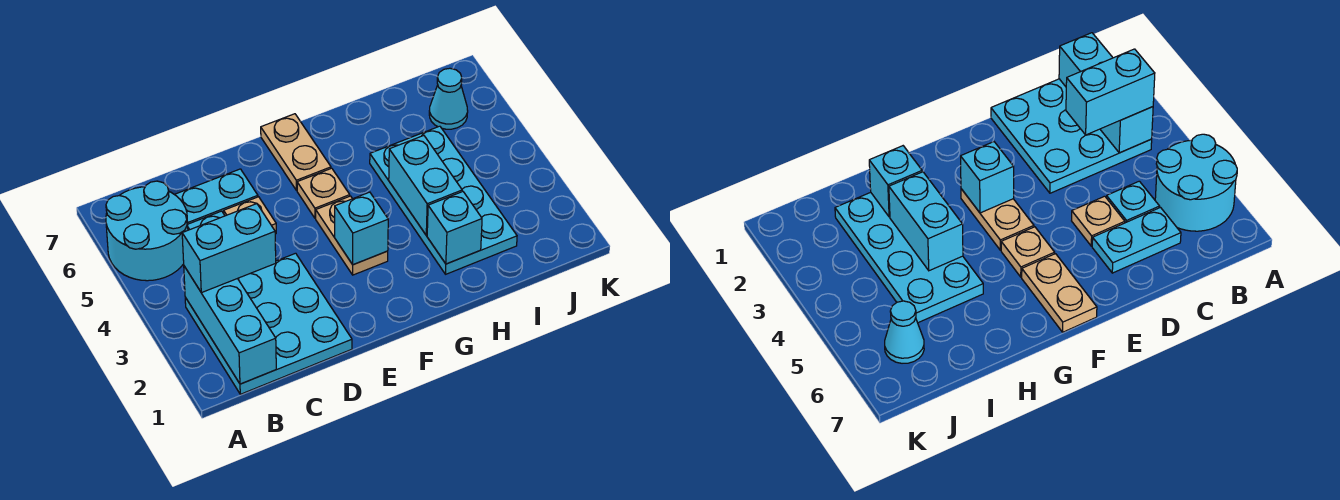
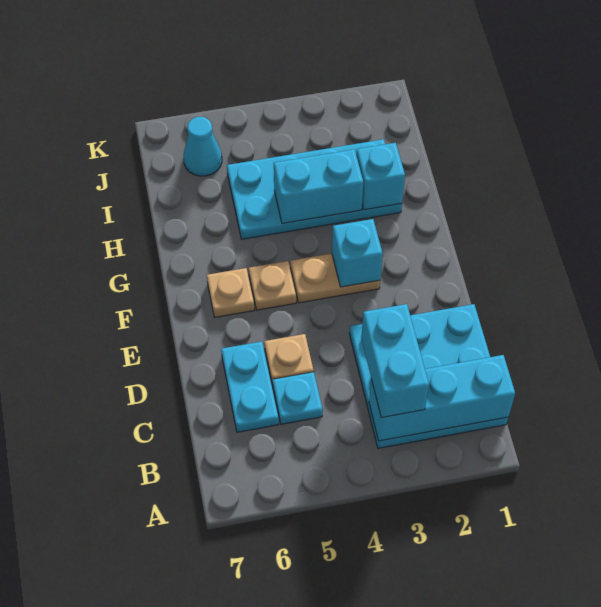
cyan round brick A5:B6 level 1 -> none
tan plate F6:F7 level 1 -> tan plate F6 level 1

